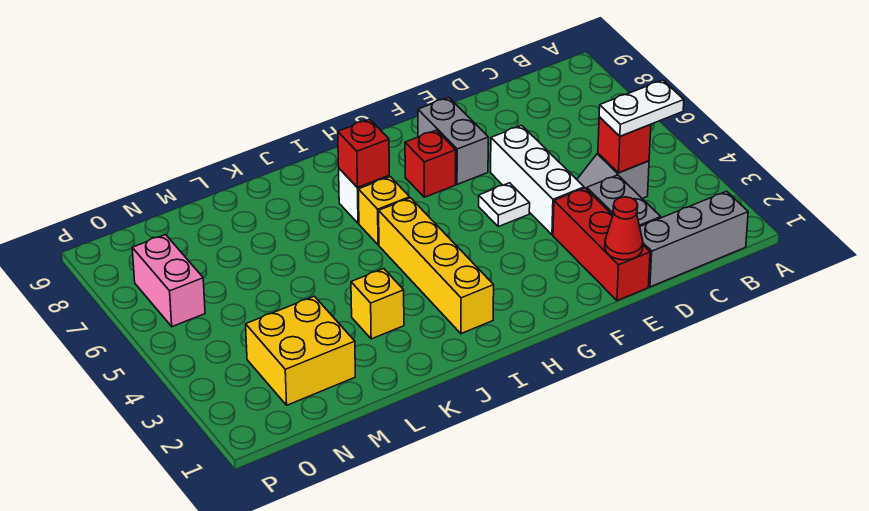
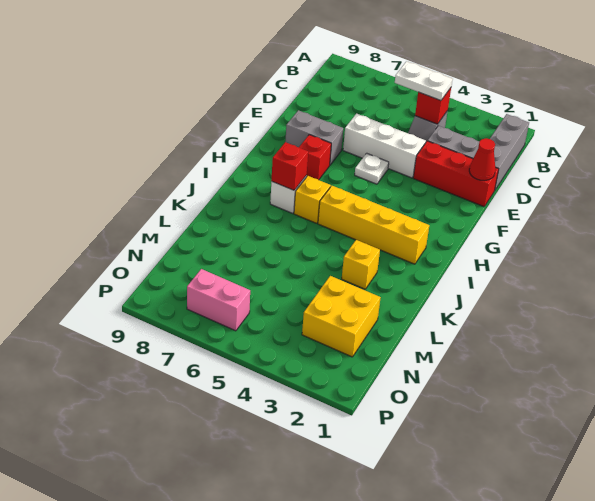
white plate B4:C4 level 3 -> white plate C4:C5 level 3

